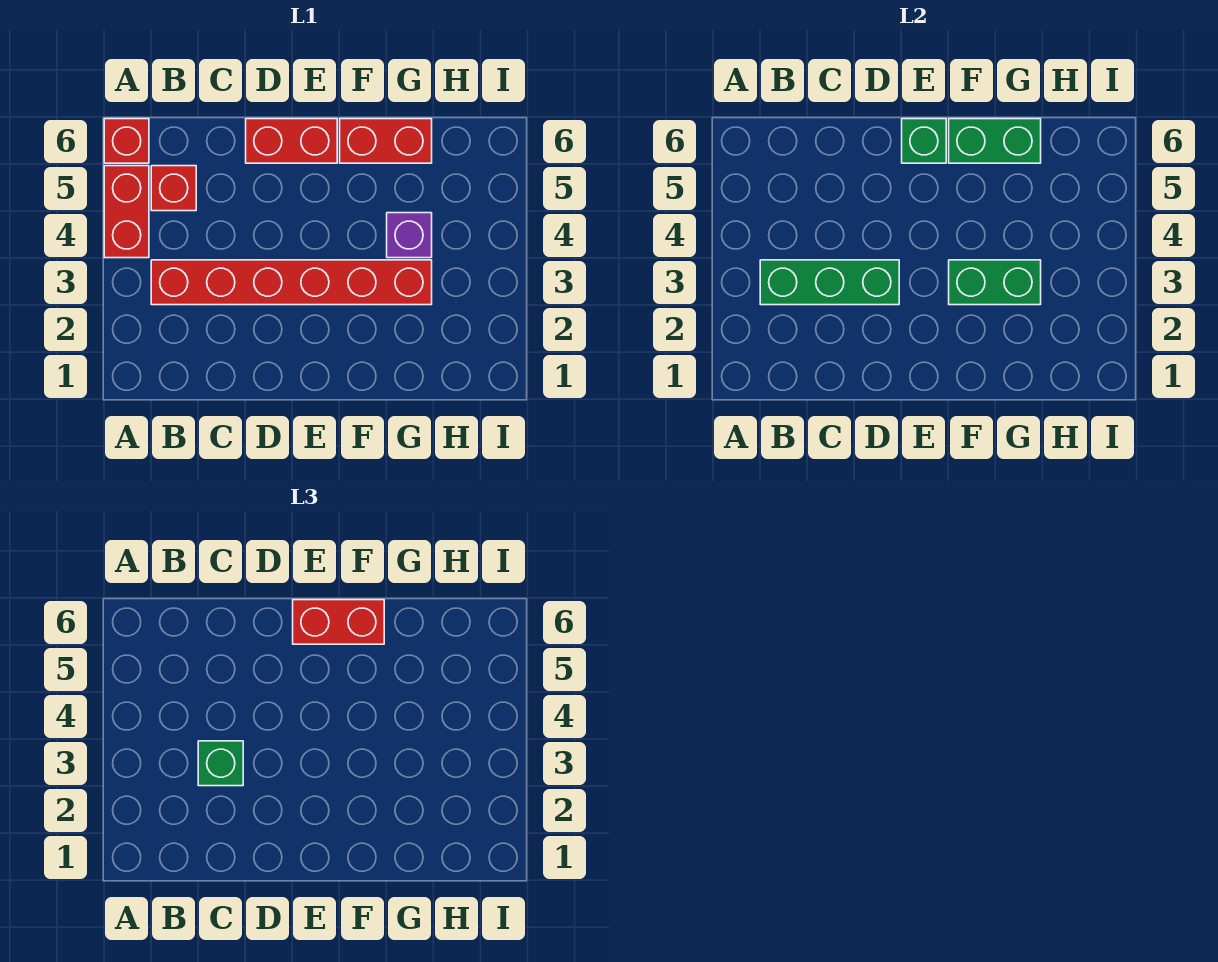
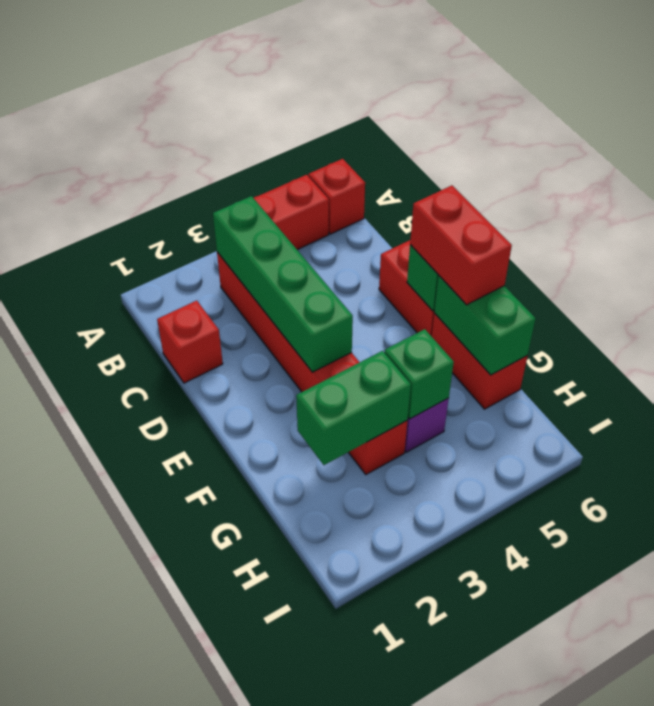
green brick B3:D3 level 2 -> green brick B3:E3 level 2
red brick B5 level 1 -> red brick C1 level 1
green brick C3 level 3 -> green brick G4 level 2
green brick F3:G3 level 2 -> green brick G2:G3 level 2

